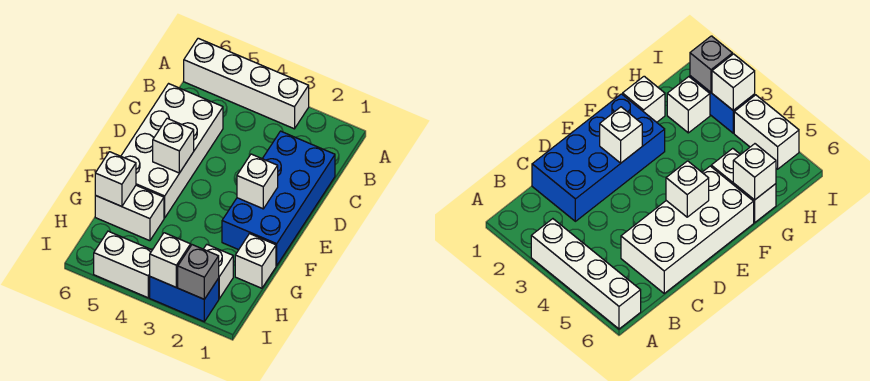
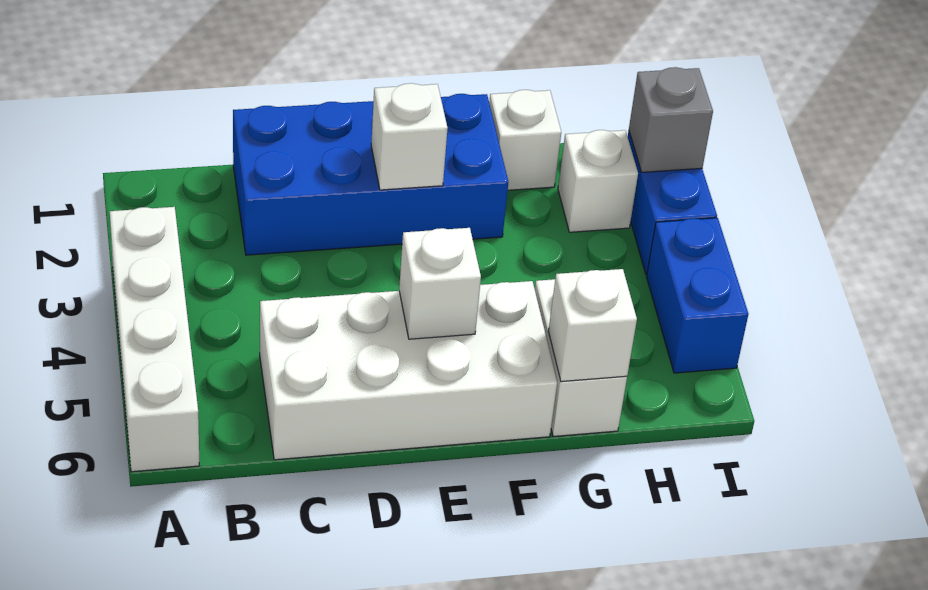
white brick I3 level 2 -> none
white brick I4:I5 level 1 -> blue brick I4:I5 level 1

